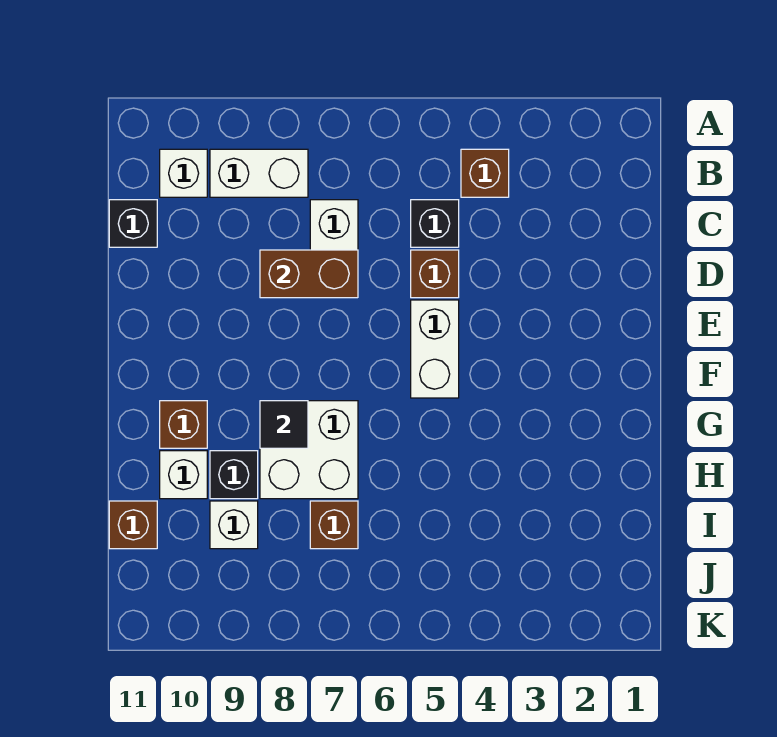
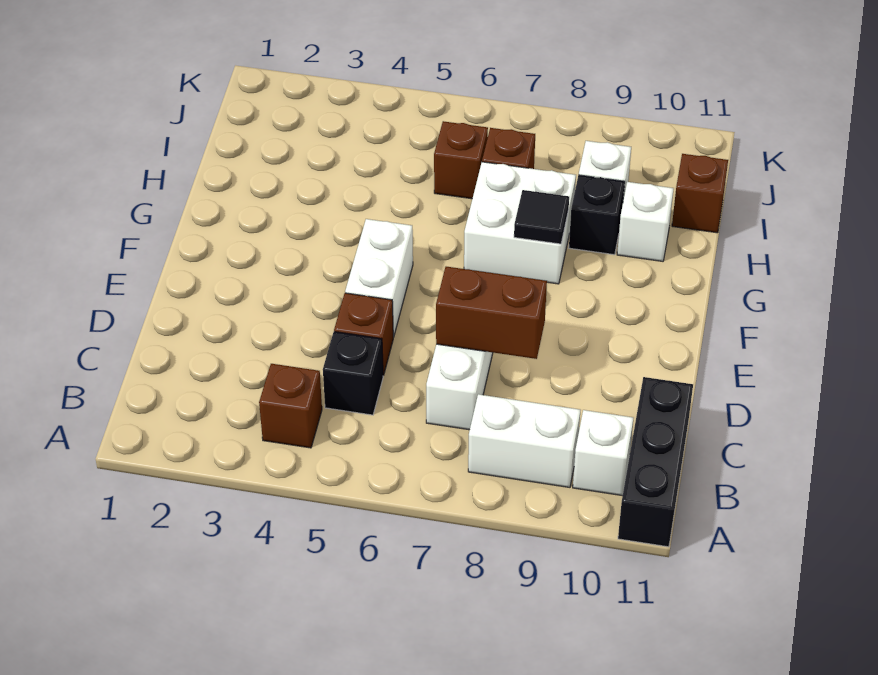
black brick C11 level 1 -> black brick A11:C11 level 1
brown brick G10 level 1 -> brown brick I6 level 1

